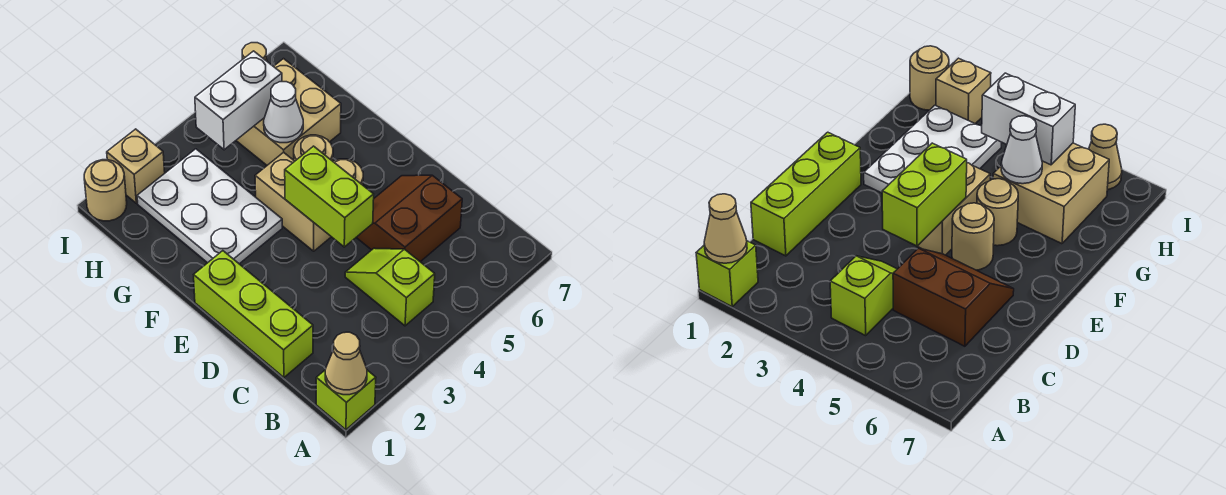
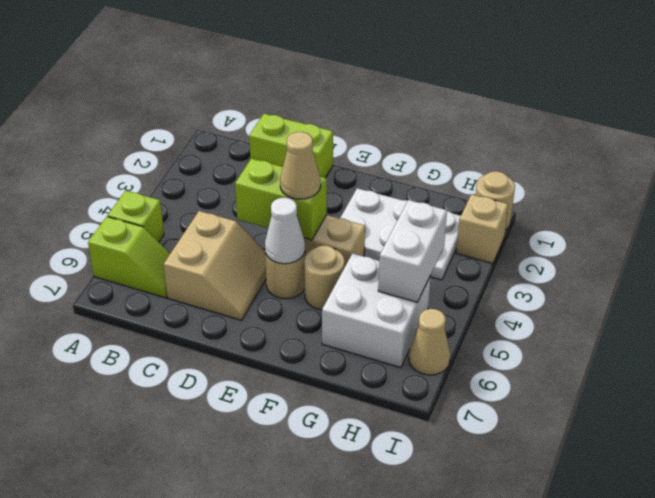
lime brick A1 level 1 -> lime brick A5 level 1
tan cone A1 level 2 -> tan cone E4 level 3
lime slope B4:C4 level 1 top B -> lime slope A6:B6 level 1 top A
lime brick C1:E1 level 1 -> lime brick C1:D1 level 1
brown slope C5:D6 level 1 top C -> tan slope C5:D6 level 1 top C
tan brick G5:H6 level 1 -> white brick G5:H6 level 1
white cone G5 level 2 -> white cone E5 level 2

